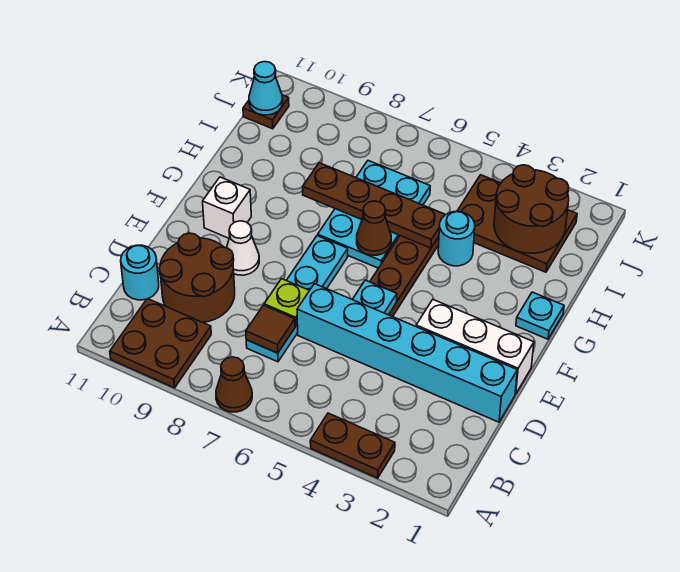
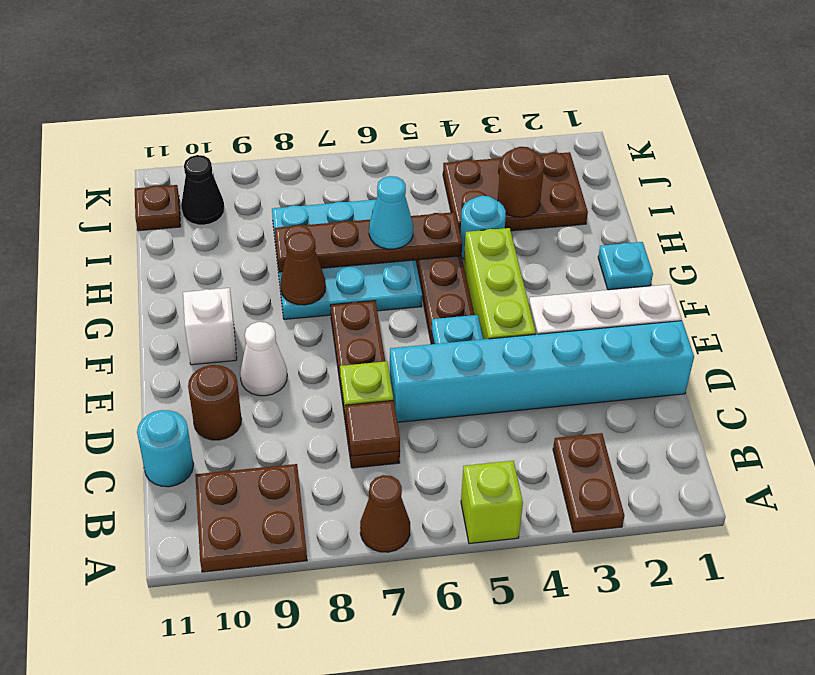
brown plate A3:A4 level 1 -> brown plate A3:B3 level 1
none -> lime brick A5 level 1
cyan plate C7:F7 level 1 -> brown plate C7:F7 level 1
brown round brick C9:D10 level 1 -> brown round brick D10 level 1
none -> lime brick E4:G4 level 1
cyan plate G6:I7 level 1 -> cyan plate G6:I8 level 1
brown cone G6 level 2 -> brown cone G8 level 2
brown round brick I2:J3 level 2 -> brown round brick I3 level 2
none -> black cone J10 level 1
cyan cone J11 level 2 -> cyan cone H6 level 3

